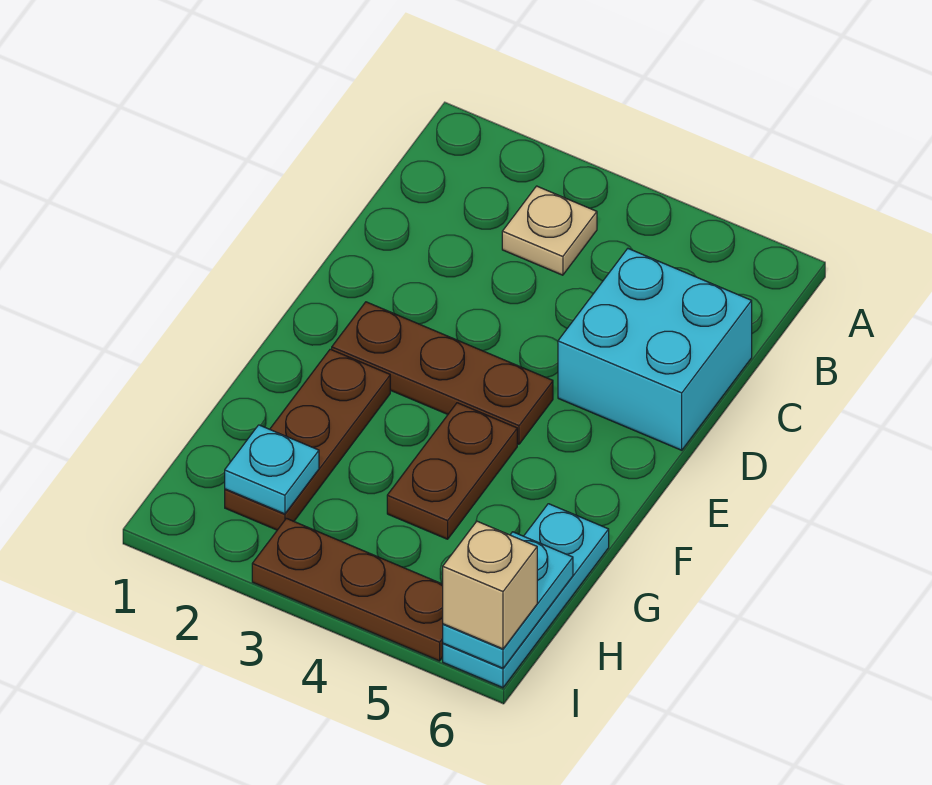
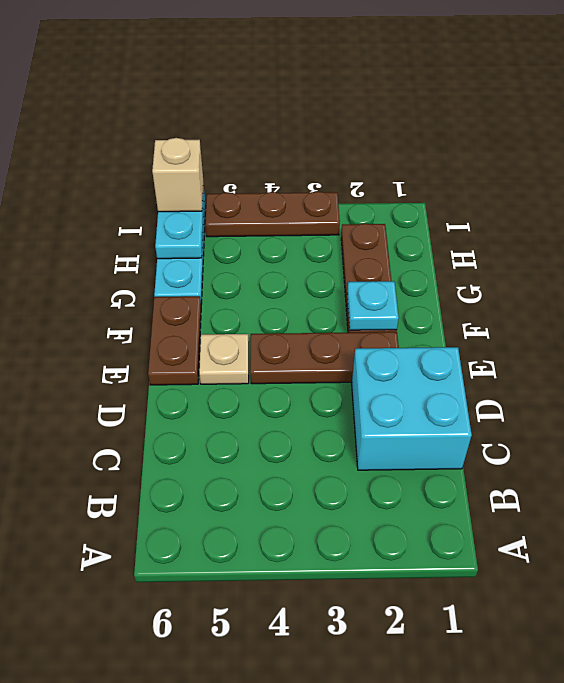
tan plate B3 level 1 -> tan plate E5 level 1
cyan brick C5:D6 level 1 -> cyan brick C1:D2 level 1
brown plate F4:G4 level 1 -> brown plate E6:F6 level 1
cyan plate H2 level 2 -> cyan plate F2 level 2

